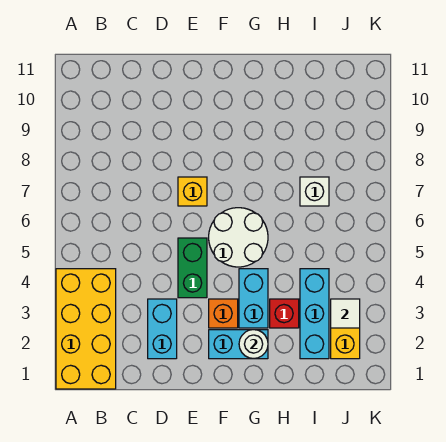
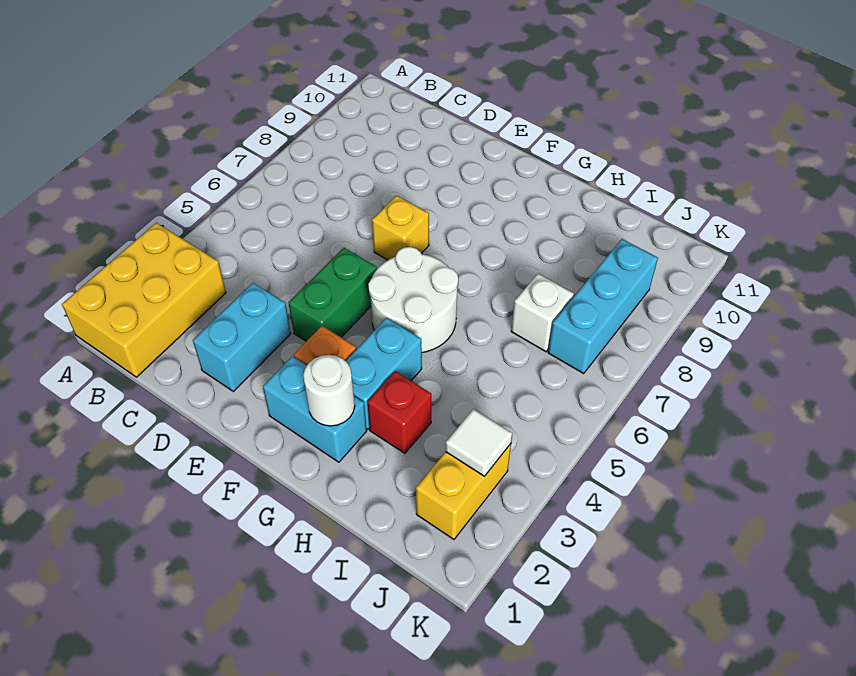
yellow brick A1:B4 level 1 -> yellow brick A1:B3 level 1
cyan brick I2:I4 level 1 -> cyan brick J7:J9 level 1

